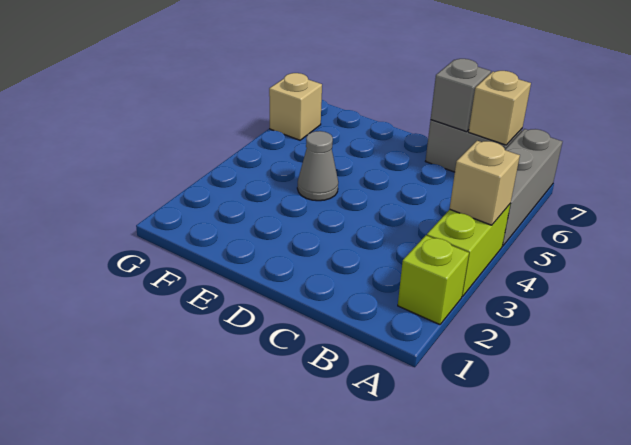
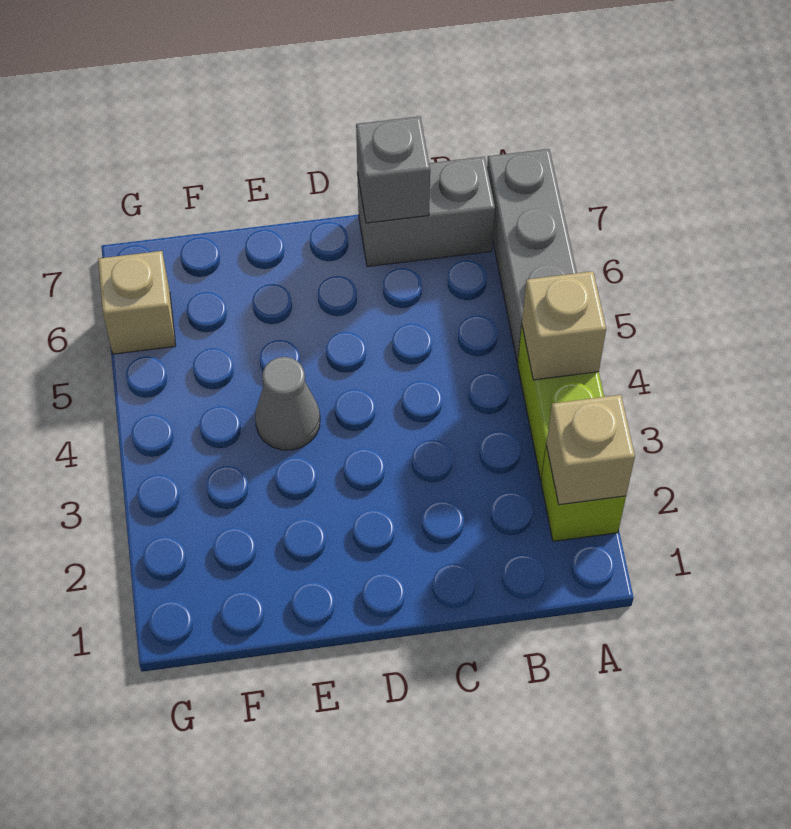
tan brick B7 level 2 -> tan brick A2 level 2

